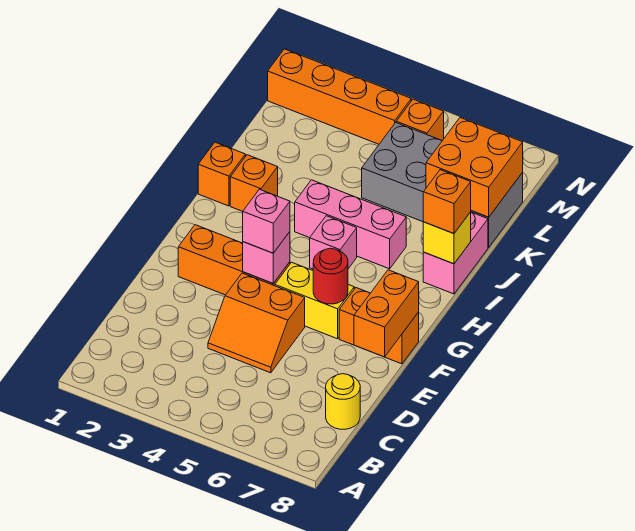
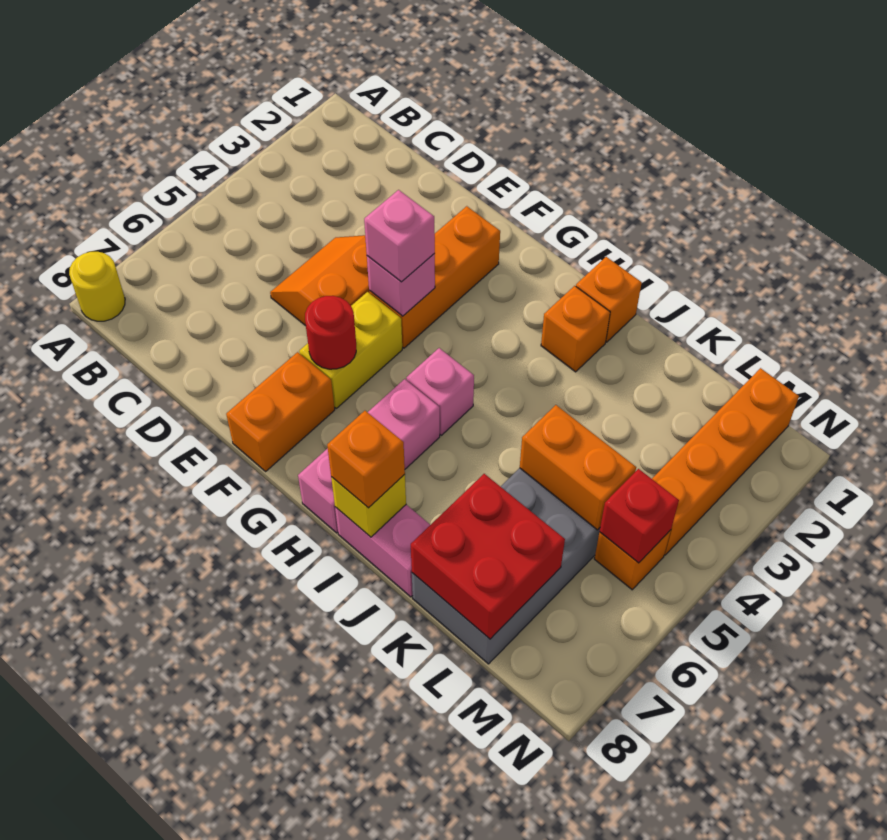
yellow round brick C8 level 1 -> yellow round brick A8 level 1
orange brick E8:F8 level 2 -> orange brick K5:L5 level 2
pink brick I4:I6 level 1 -> pink brick H6:H8 level 1
orange brick K7:L8 level 2 -> red brick K7:L8 level 2
none -> red brick M5 level 2

